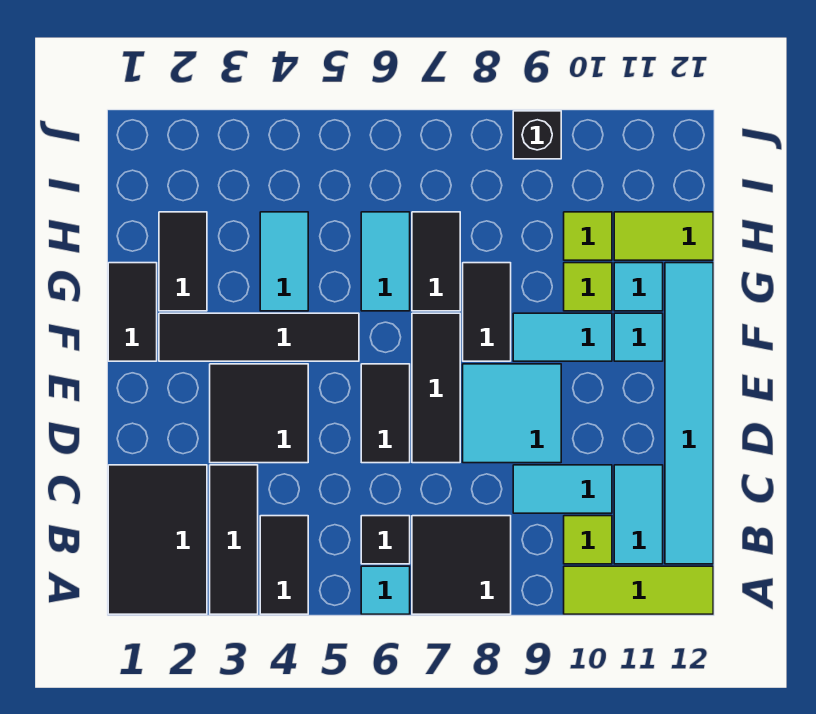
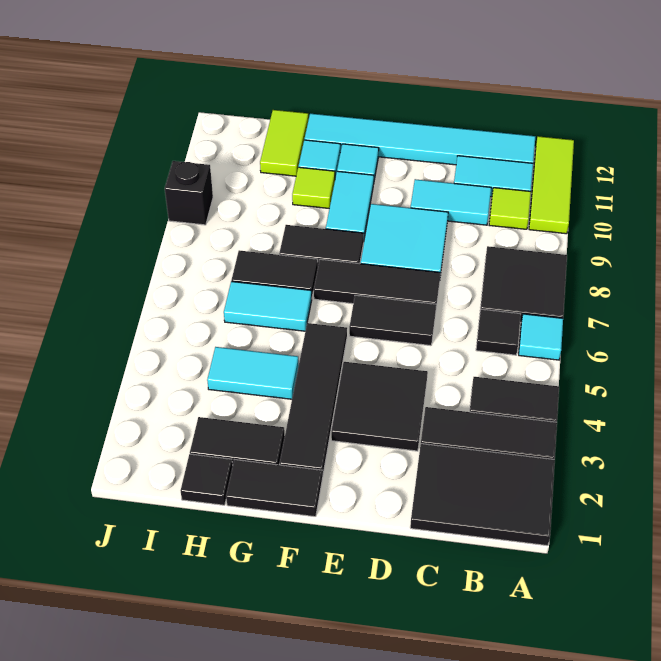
cyan tile C9:C10 level 1 -> cyan tile C10:D10 level 1
none -> black tile H1 level 1
lime tile H10 level 1 -> none

